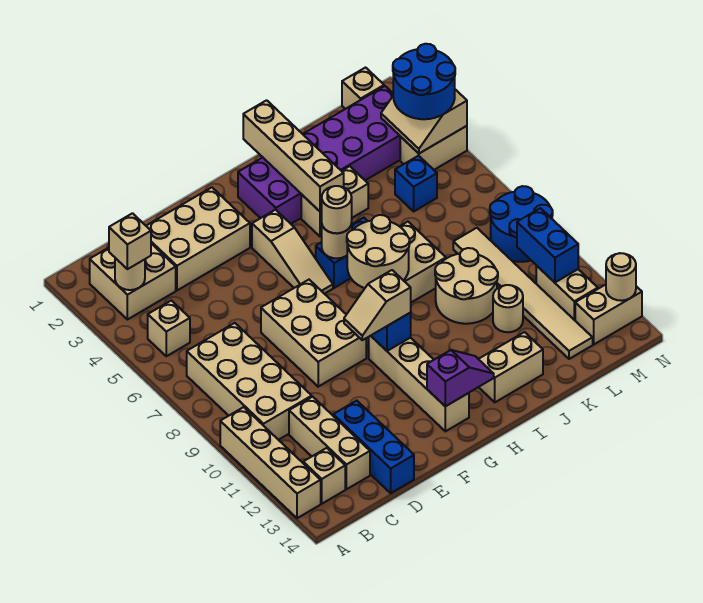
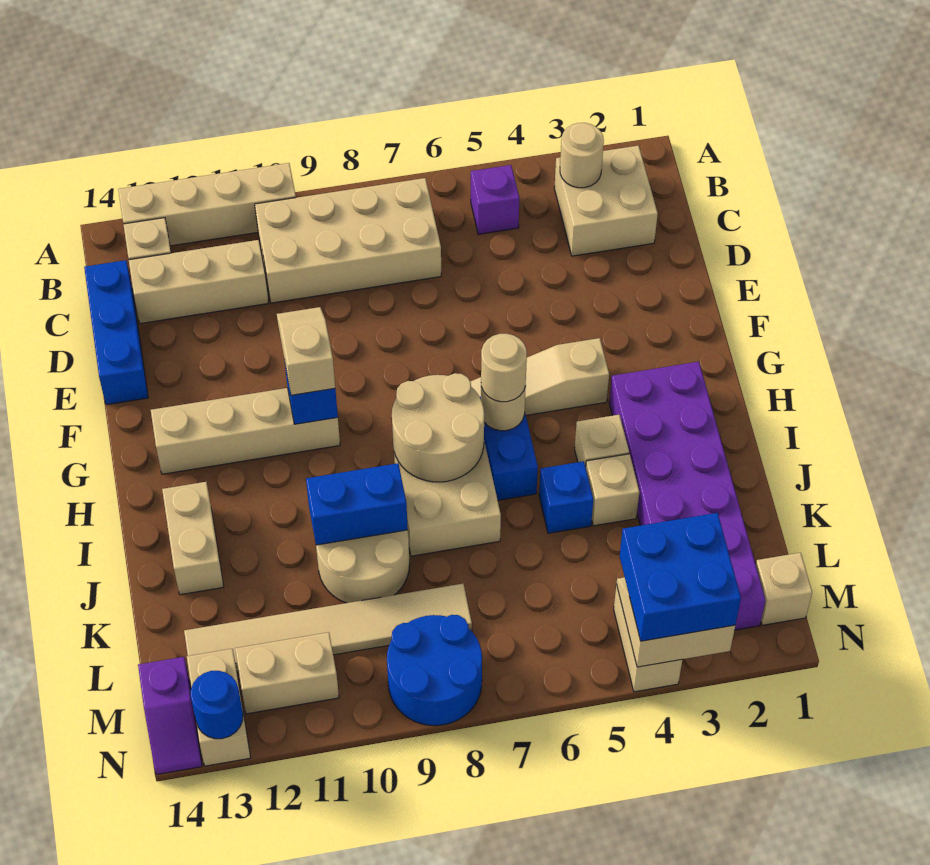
tan brick B3 level 3 -> none
tan brick B5 level 1 -> purple brick B5 level 1
tan brick D2:F3 level 1 -> none
blue brick D12:D14 level 1 -> blue brick C14:E14 level 1
tan brick E7:F9 level 1 -> none
purple slope G13:H13 level 2 top G -> purple slope M14:N14 level 1 top M
tan brick I1:I4 level 2 -> none
tan round brick K11 level 1 -> none
blue brick L5 level 1 -> blue brick J5 level 1
blue round brick M3:N4 level 3 -> blue brick M3:N4 level 3
blue brick M10:M11 level 2 -> blue brick J9:J10 level 2
tan round brick N13 level 2 -> blue round brick N13 level 2

